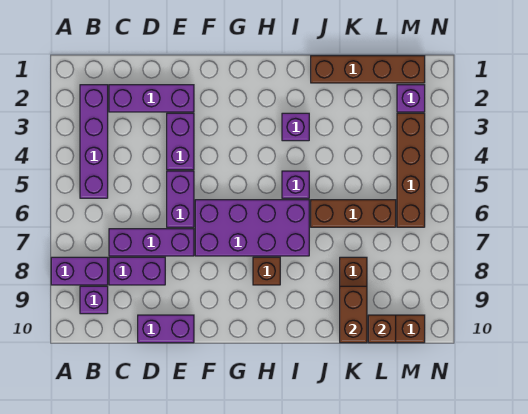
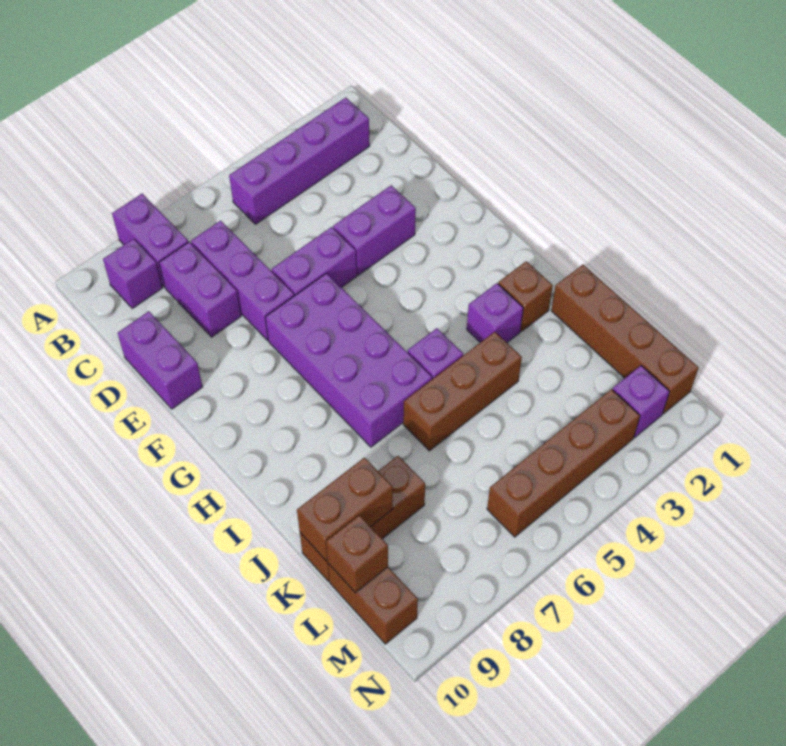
purple brick C2:E2 level 1 -> none
brown brick H8 level 1 -> brown brick I2 level 1
brown brick J6:L6 level 1 -> brown brick J4:J6 level 1

